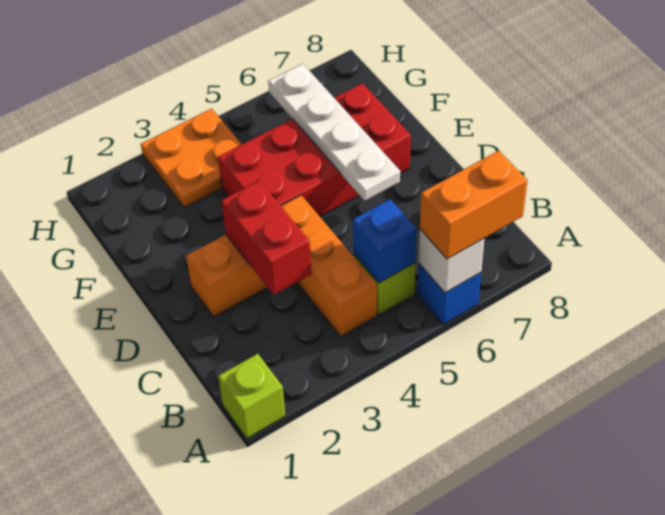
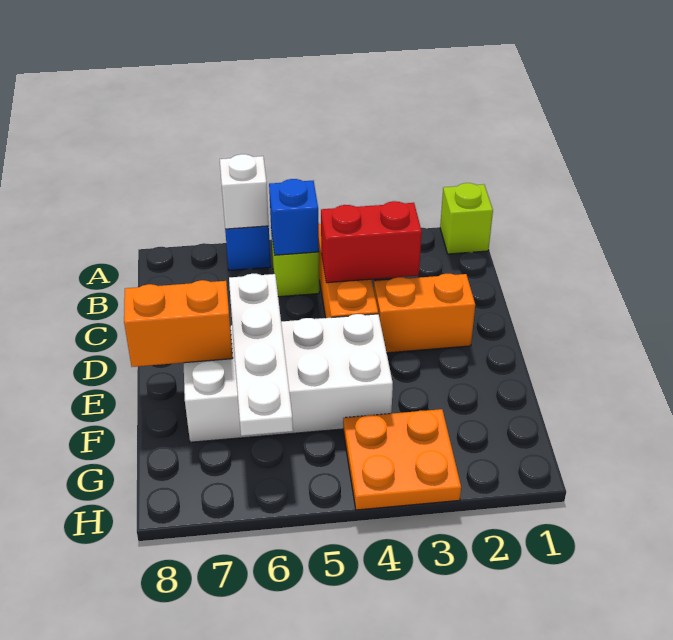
orange brick A6:A7 level 3 -> orange brick E7:E8 level 2
red brick C3:D3 level 2 -> red brick C3:C4 level 2
red brick E4:F7 level 1 -> white brick E4:F7 level 1

